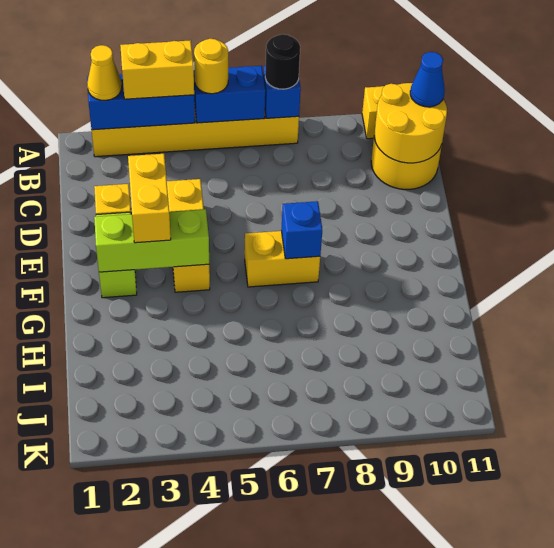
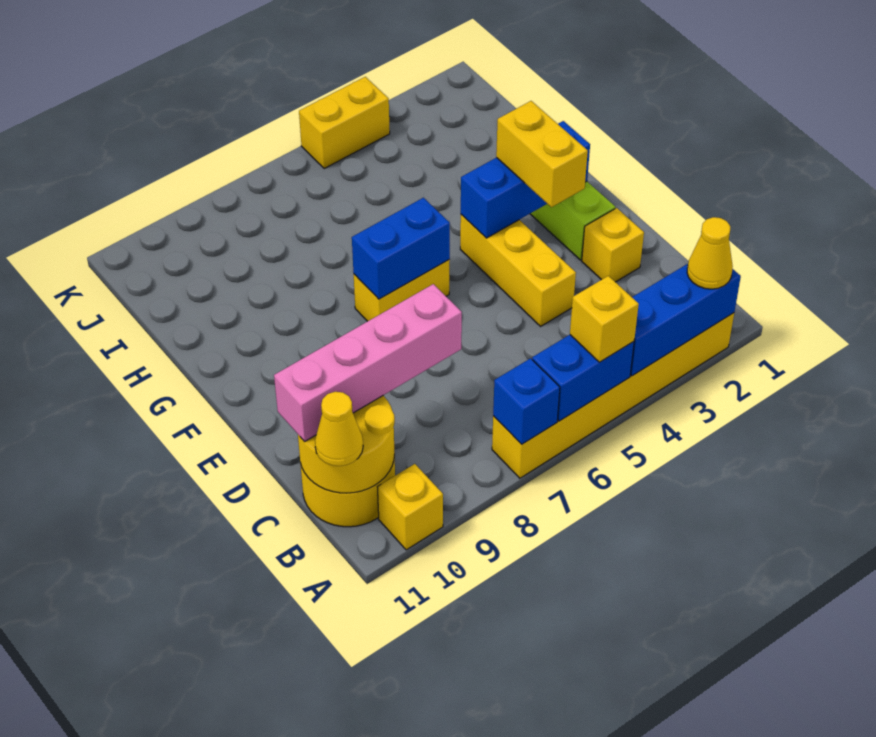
yellow brick A3:A4 level 3 -> yellow brick K4:K5 level 1
yellow round brick A5 level 3 -> yellow brick A5 level 3
black round brick A7 level 3 -> none
blue cone B11 level 3 -> yellow cone B11 level 3
none -> pink brick C8:C11 level 3
lime brick F2:F4 level 2 -> blue brick F2:F4 level 2
blue brick F7 level 2 -> blue brick F6:F7 level 2

